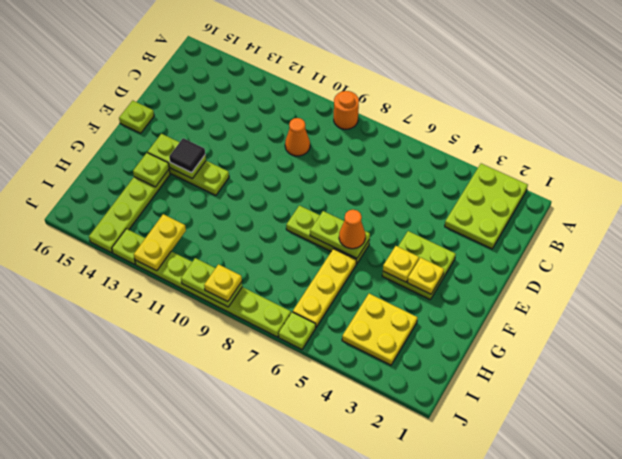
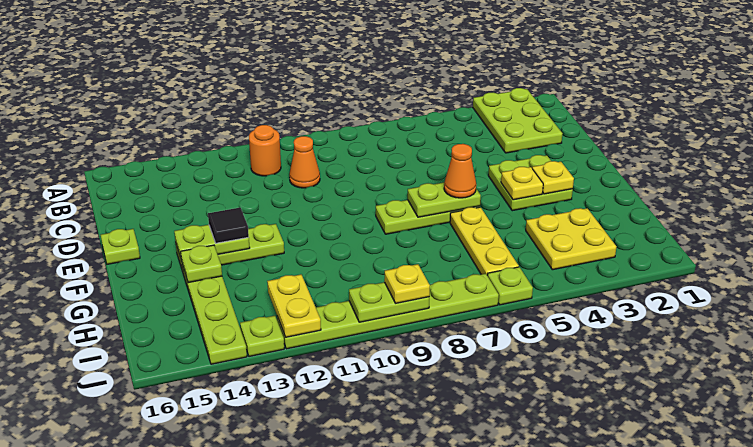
orange round brick A9 level 1 -> orange round brick B11 level 1

